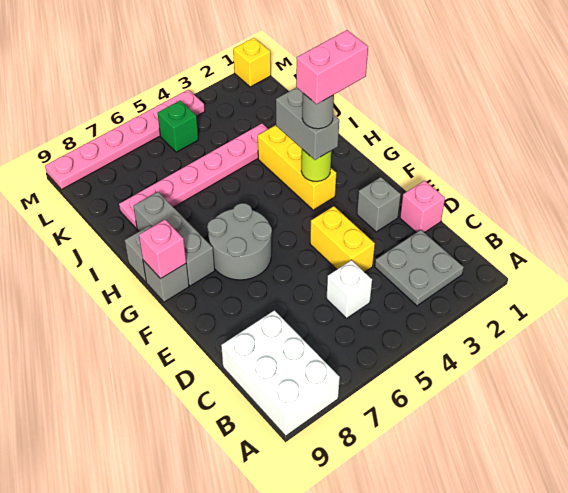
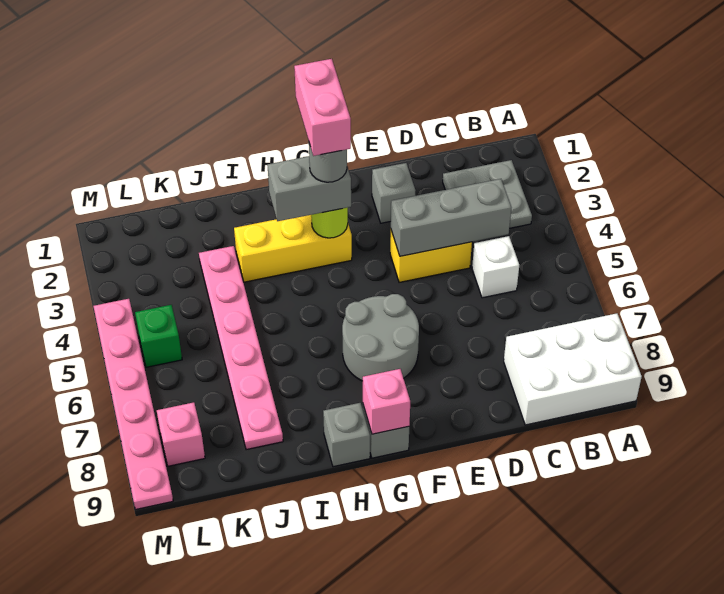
pink brick D1 level 1 -> pink brick L8 level 1
grey brick G8:I8 level 1 -> grey brick C4:E4 level 2
yellow brick M1 level 1 -> none

